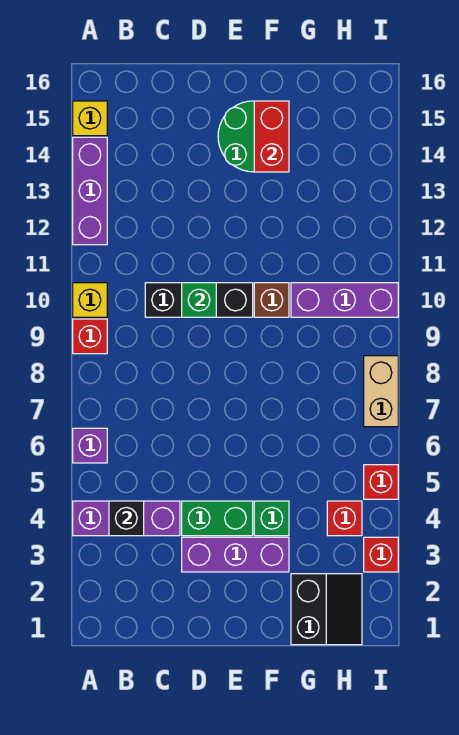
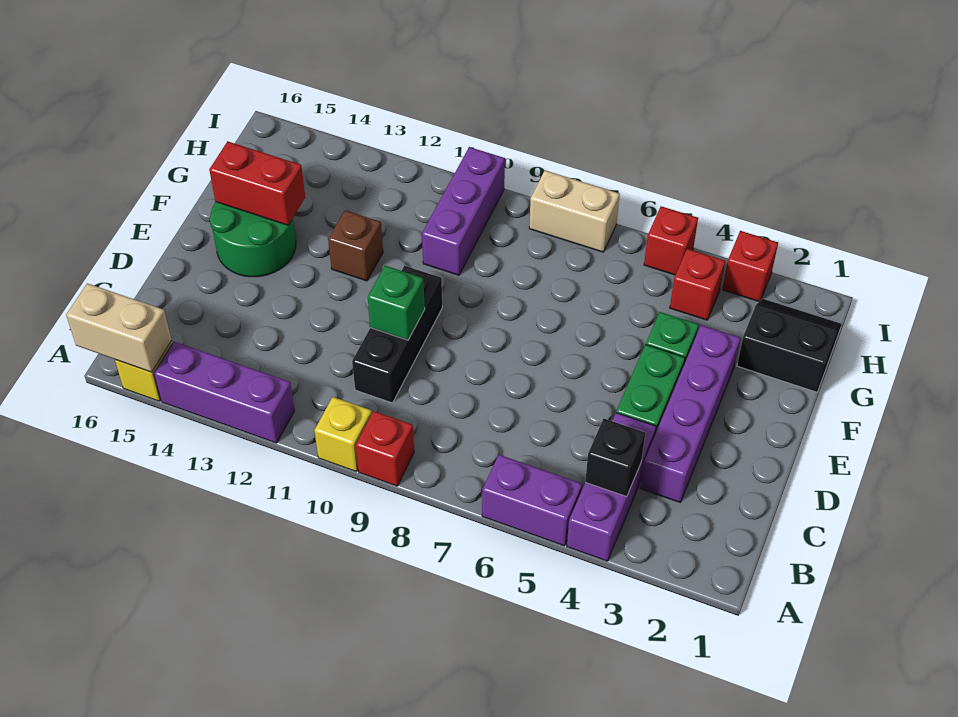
purple brick A6 level 1 -> purple brick A5:A6 level 1
none -> tan brick A15:A16 level 2
purple brick D3:F3 level 1 -> purple brick C3:F3 level 1
brown brick F10 level 1 -> brown brick F12 level 1

